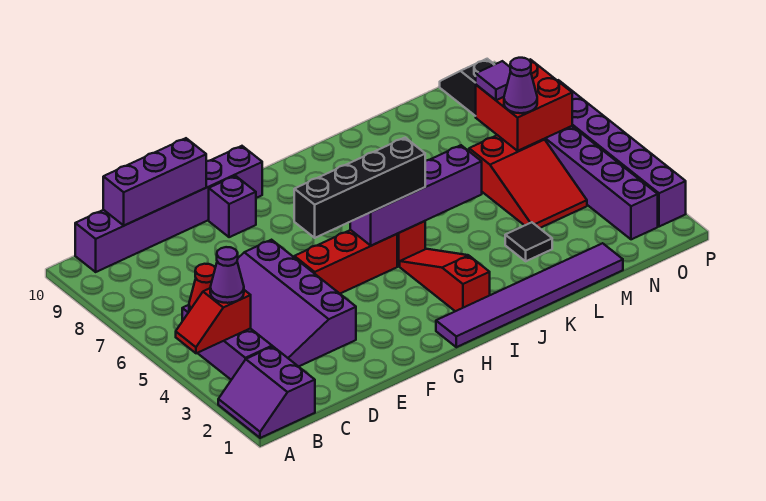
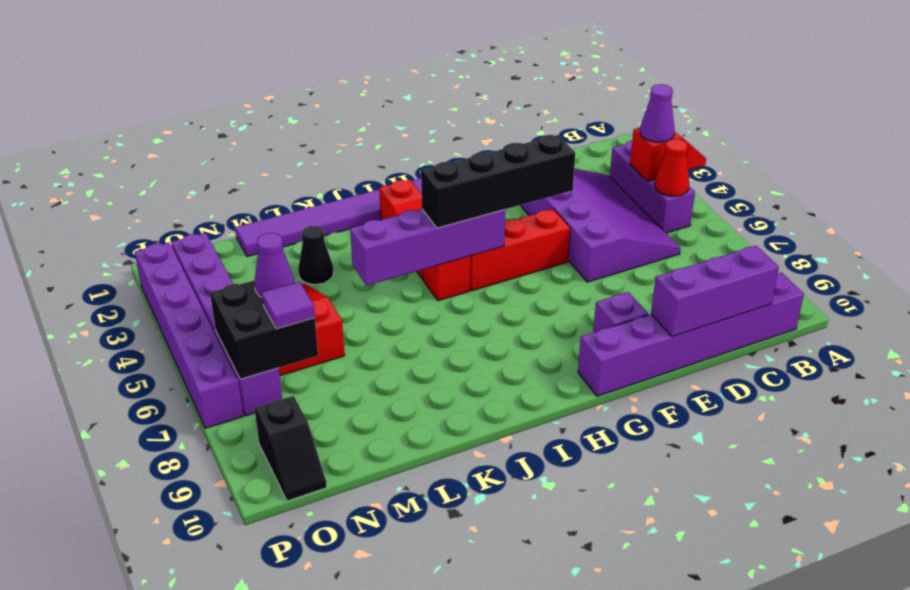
purple slope A1:B2 level 1 top B -> none
black tile L3 level 1 -> black cone L3 level 1
red brick N6:O7 level 2 -> black brick N6:O7 level 2

